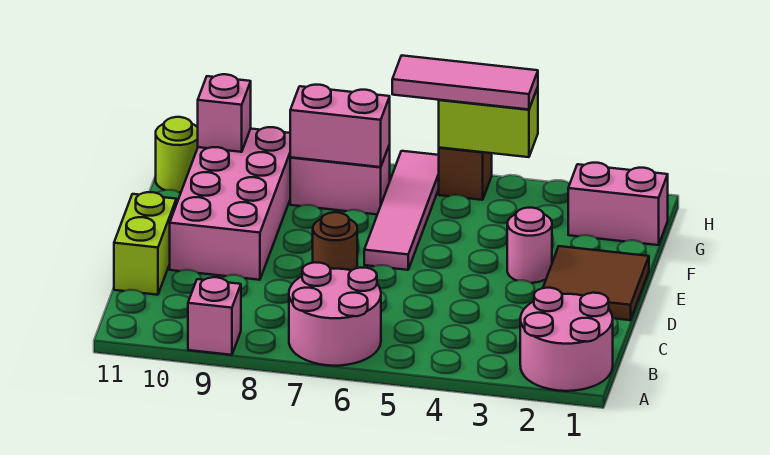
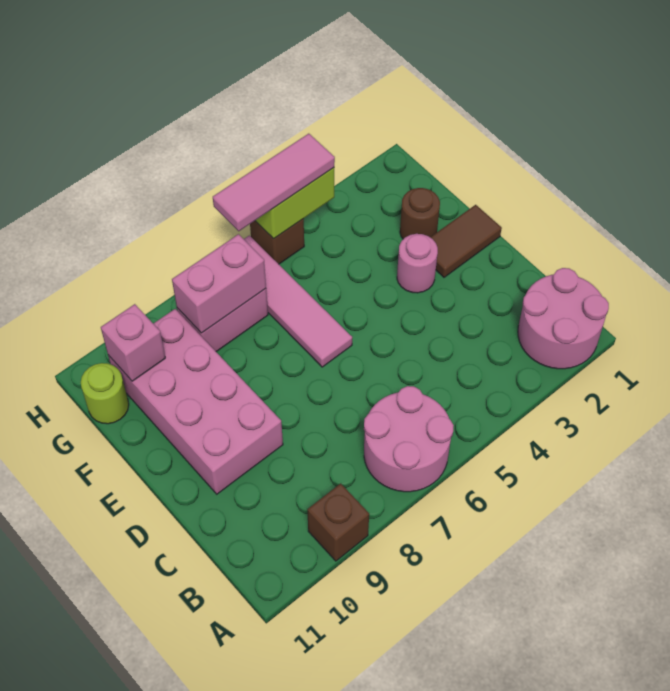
pink brick A9 level 1 -> brown brick A9 level 1
lime brick C11:D11 level 1 -> none
brown tile D1:E2 level 1 -> brown tile E1:E2 level 1
brown round brick D7 level 1 -> brown round brick F2 level 1
pink brick G1:G2 level 1 -> none

